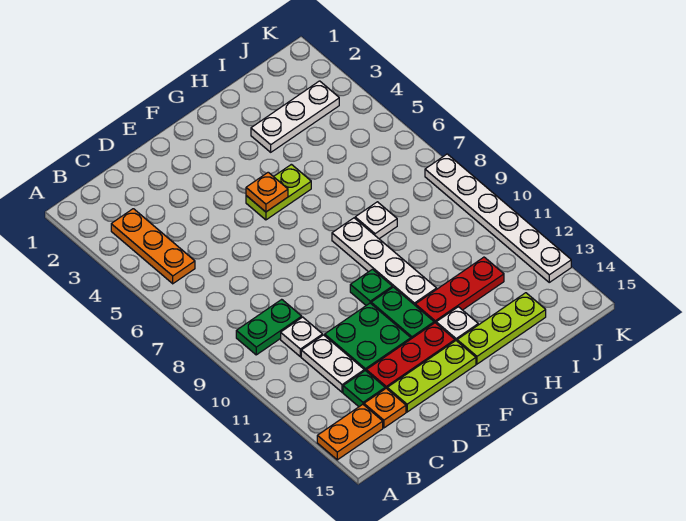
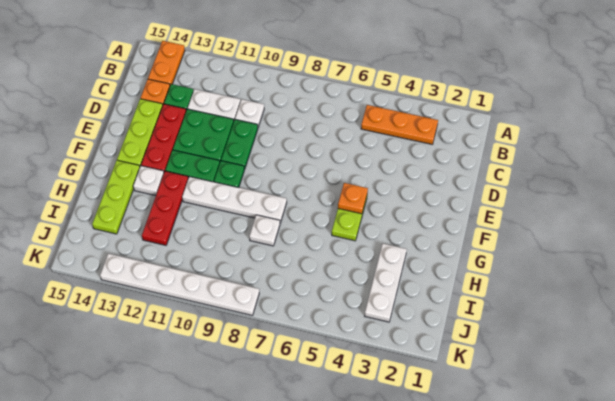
green plate B9:C9 level 1 -> green plate D10:E10 level 1

